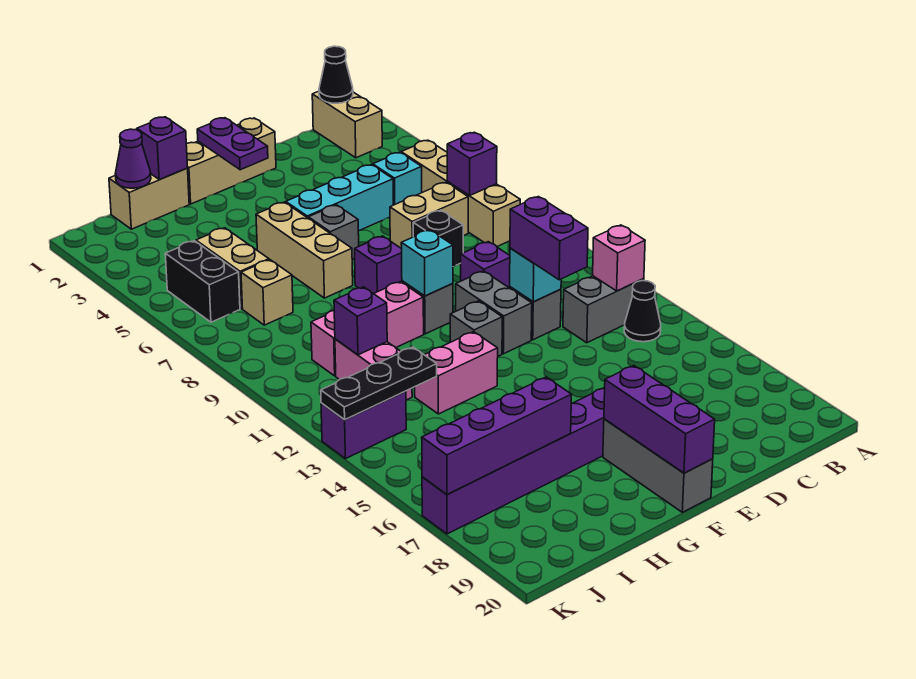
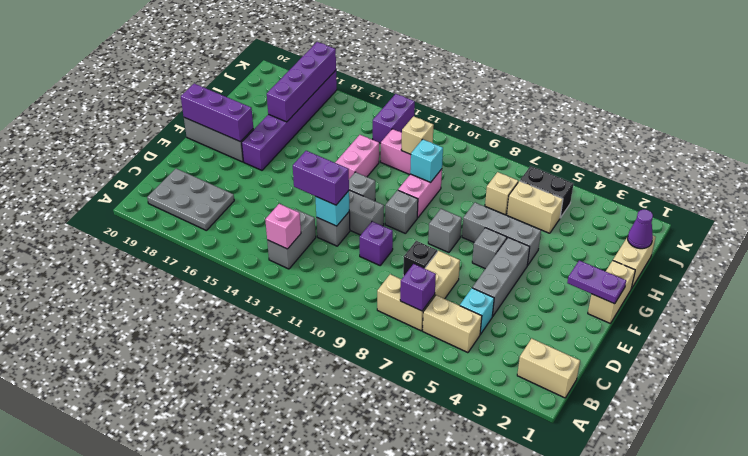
black cone B1 level 2 -> none
black cone B14 level 1 -> none
none -> grey plate B17:C19 level 1
cyan brick D5:F5 level 1 -> grey brick D5:F5 level 1
tan brick E1:G1 level 1 -> tan brick F1:G1 level 1
purple brick F8 level 1 -> grey brick F8 level 1
cyan brick F10 level 2 -> cyan brick H10 level 2
tan brick G5:G7 level 1 -> grey brick G5:G7 level 1
pink brick G10:I10 level 1 -> pink brick G10:H10 level 1
purple brick H1 level 2 -> none
purple brick I11 level 2 -> tan brick I11 level 2
black plate I13:K13 level 2 -> none

